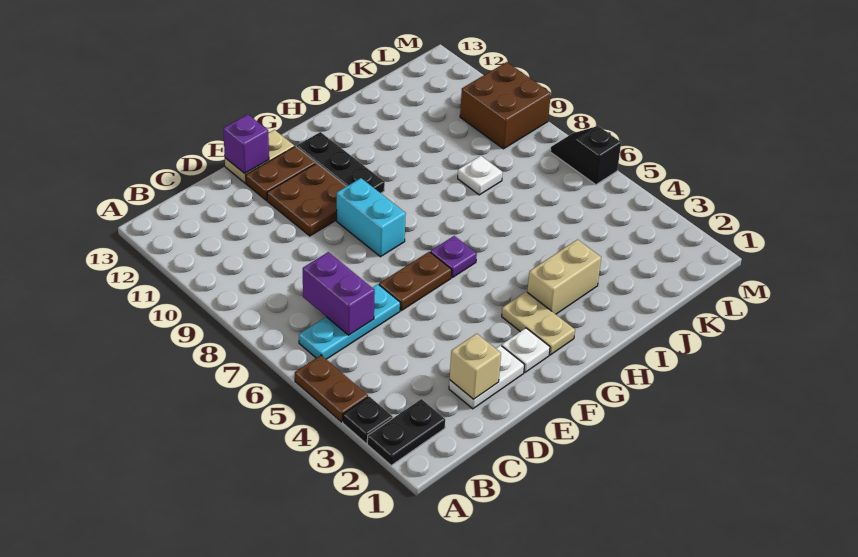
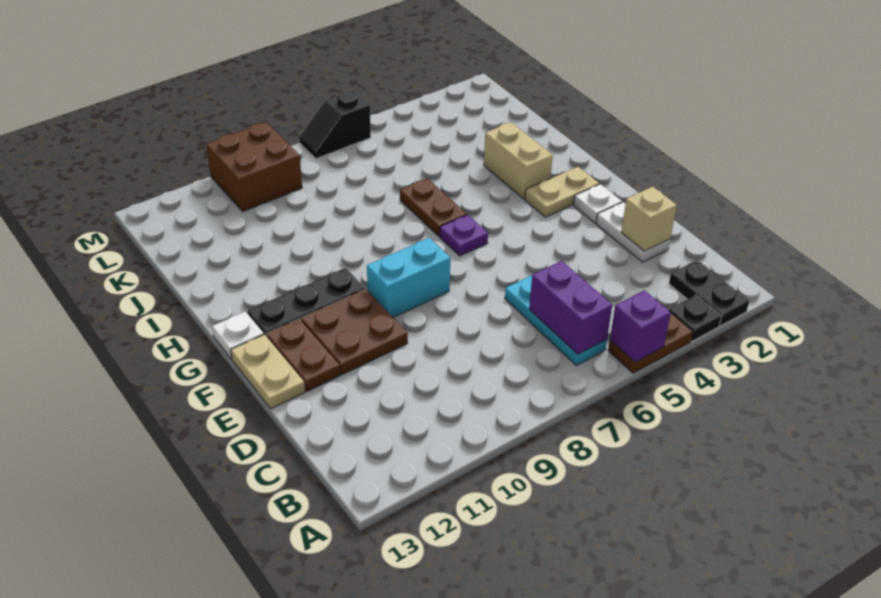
purple brick C6:C7 level 2 -> purple brick B6:C6 level 2
brown plate E6:F6 level 1 -> brown plate H6:I6 level 1
purple brick E13 level 2 -> purple brick A5 level 2
white plate J8 level 1 -> white plate G13 level 1

